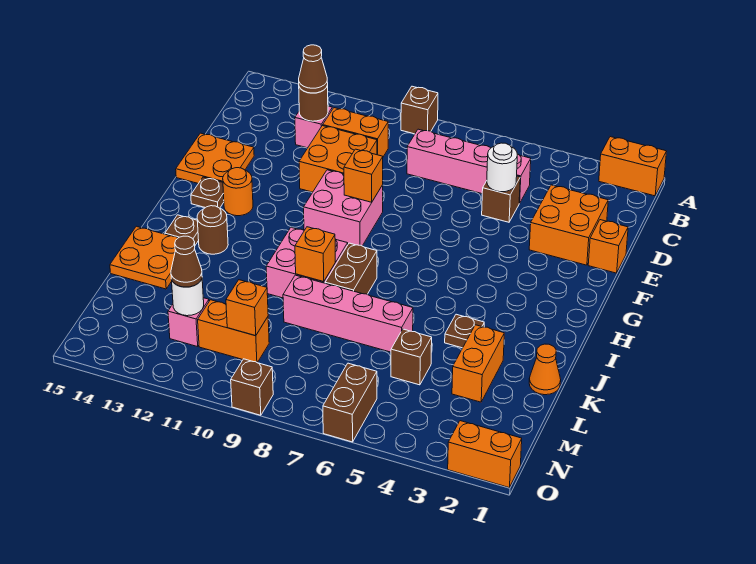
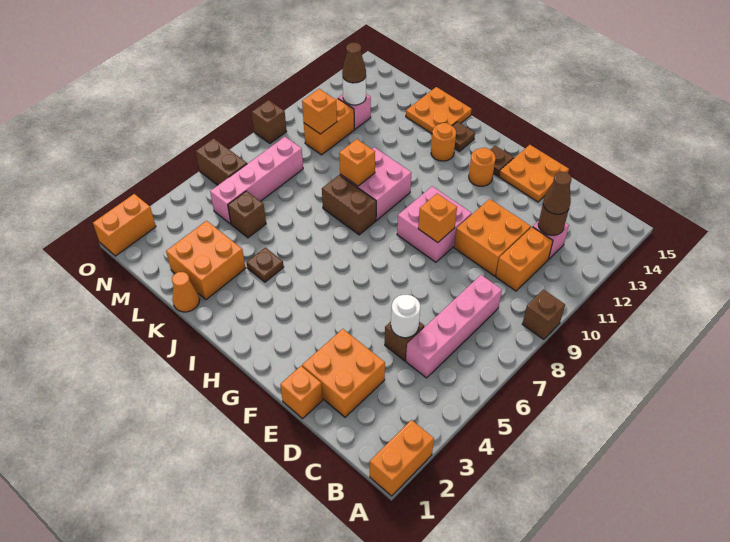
brown round brick I13 level 1 -> orange round brick I13 level 1
orange brick K3:L3 level 1 -> orange brick K2:L3 level 1
pink brick K6:K9 level 1 -> pink brick M5:M8 level 1

